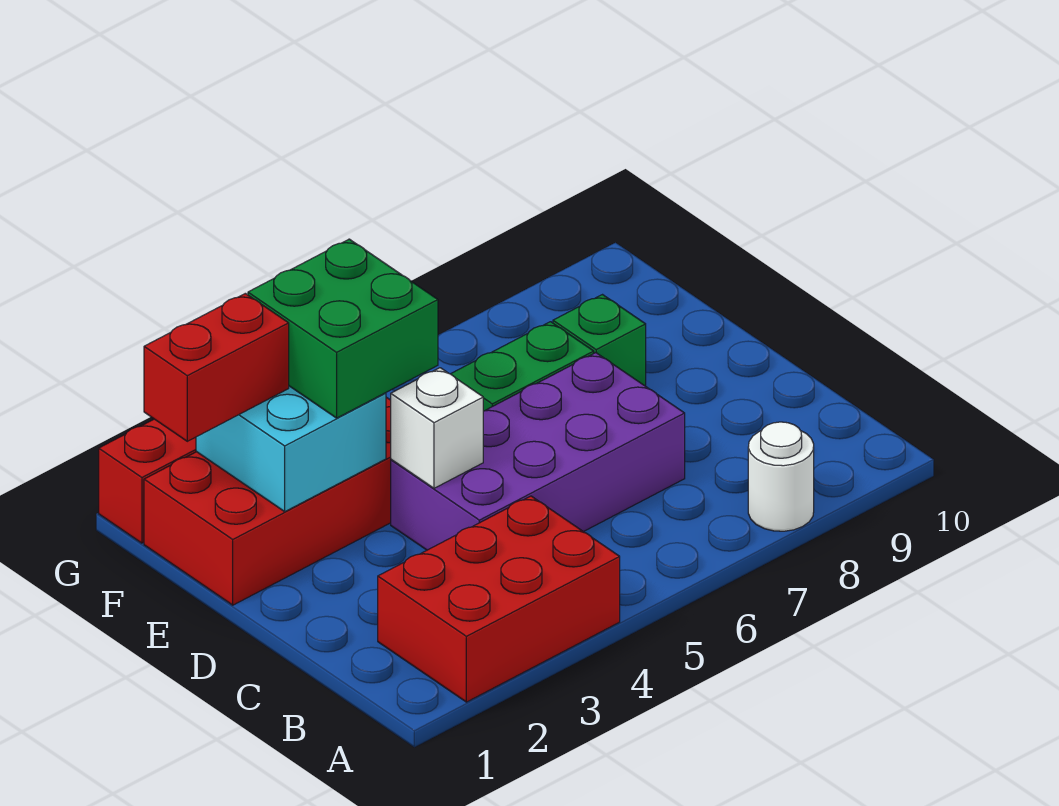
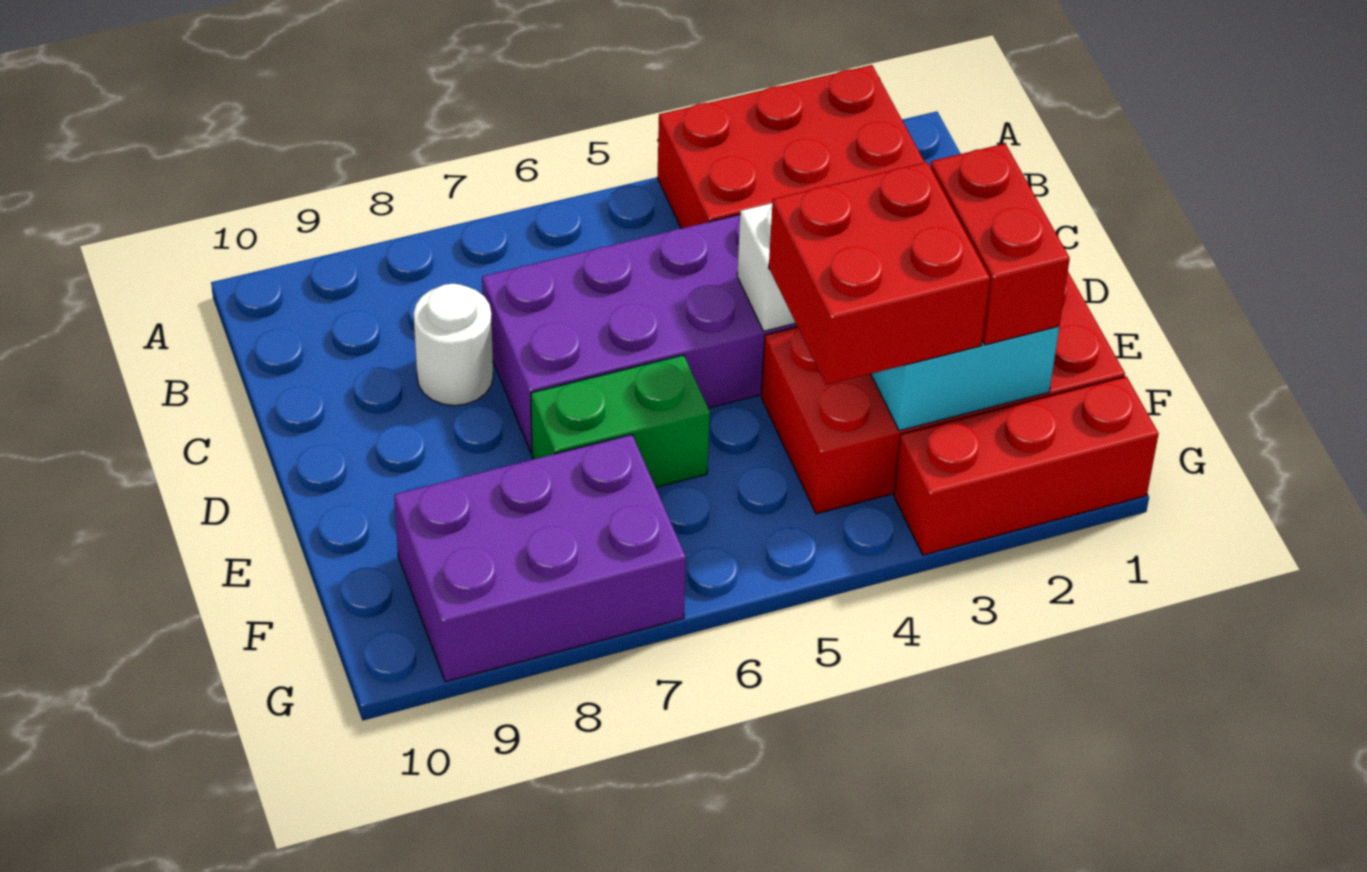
white round brick A8 level 1 -> white round brick C8 level 1
green brick E3:F4 level 3 -> red brick E3:F4 level 3
green brick E8 level 1 -> none
red brick F1:F2 level 3 -> red brick E2:F2 level 3
none -> purple brick F7:G9 level 1

